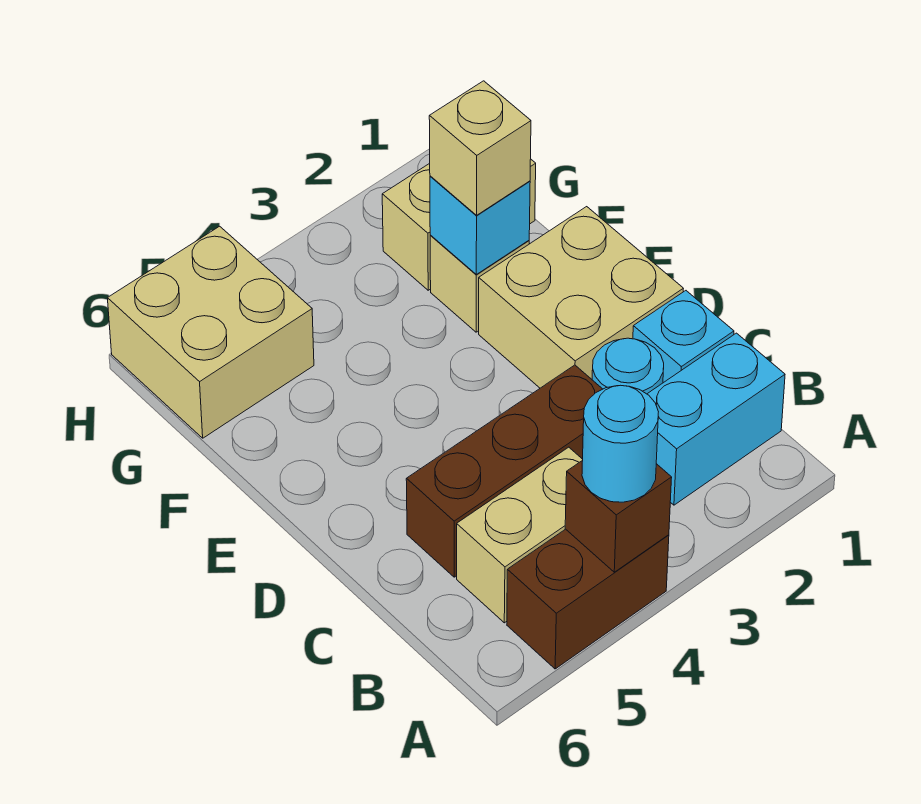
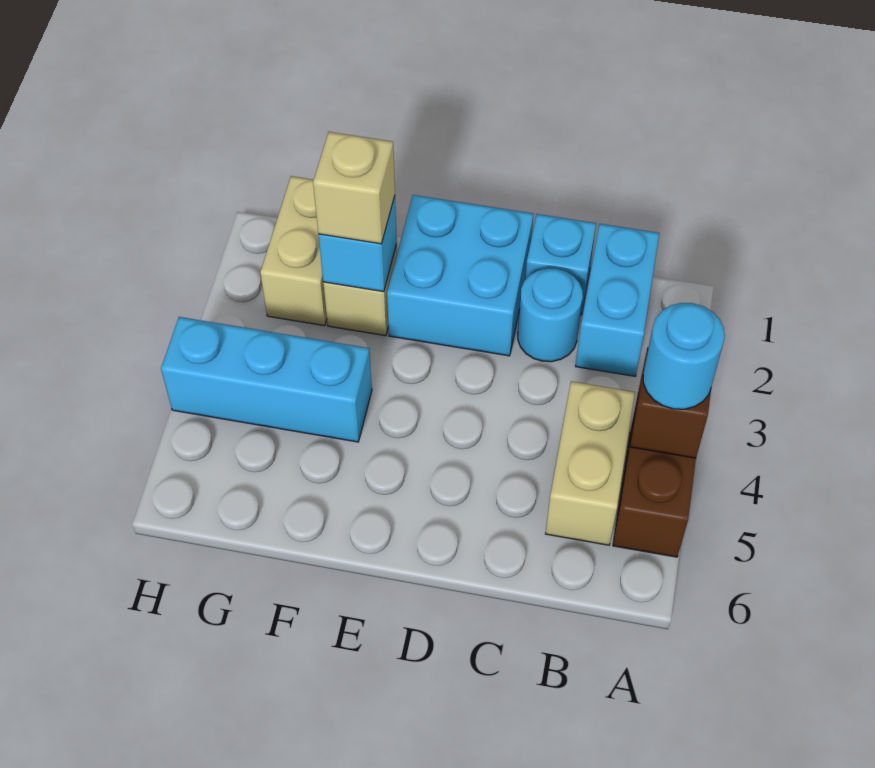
brown brick C3:C5 level 1 -> none
tan brick D1:E2 level 1 -> cyan brick D1:E2 level 1
none -> cyan brick F4:H4 level 1
tan brick G5:H6 level 1 -> none

